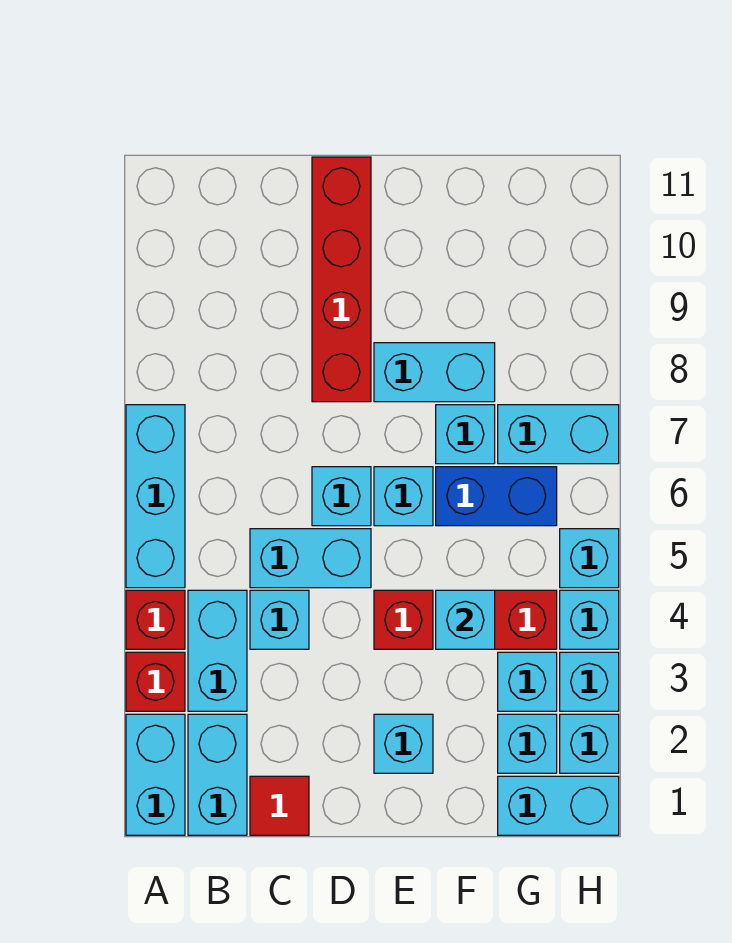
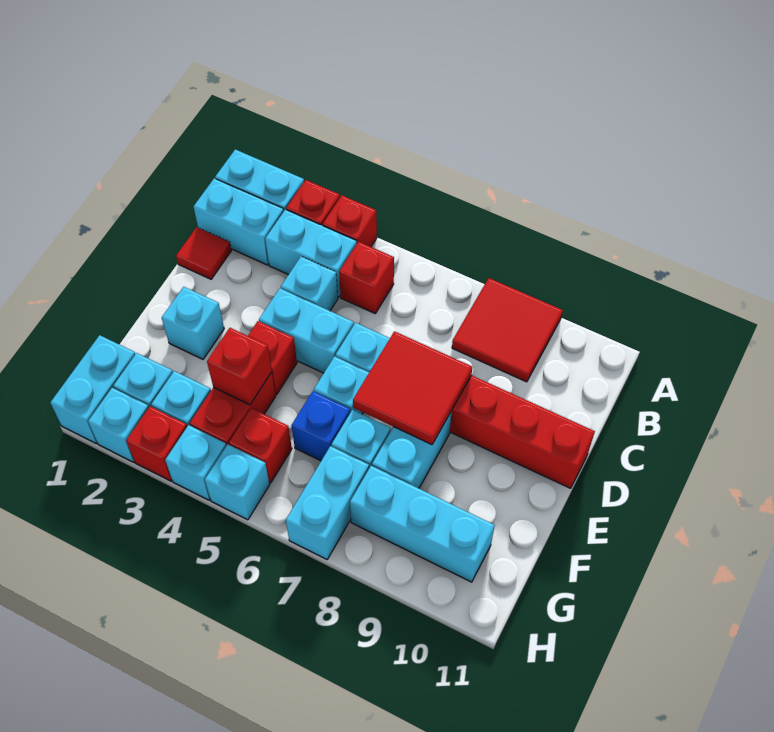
cyan brick A5:A7 level 1 -> cyan brick G8:G10 level 1
none -> red tile A8:B9 level 1
none -> red brick B5 level 1
cyan brick C5:D5 level 1 -> cyan brick D4:D5 level 1
none -> red tile D7:E8 level 2
cyan brick F4 level 2 -> red brick F4 level 2
blue brick F6:G6 level 1 -> blue brick F6 level 1
none -> red brick G5 level 1
cyan brick H3 level 1 -> red brick H3 level 1

